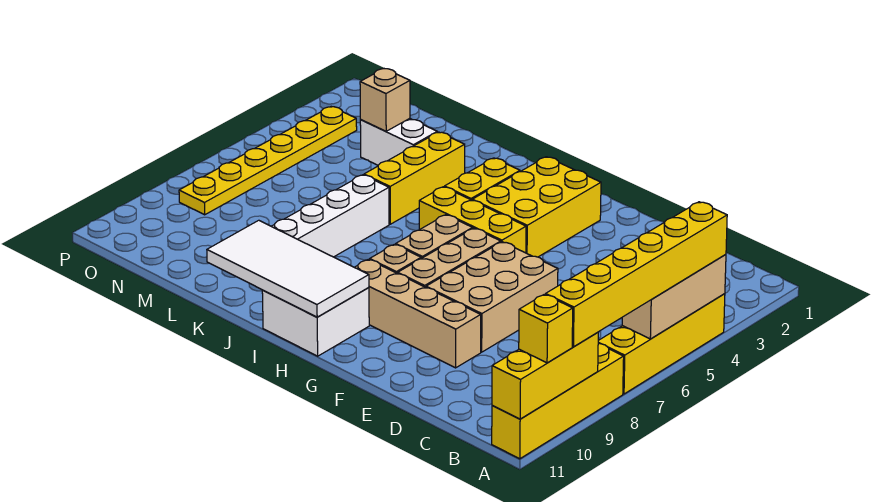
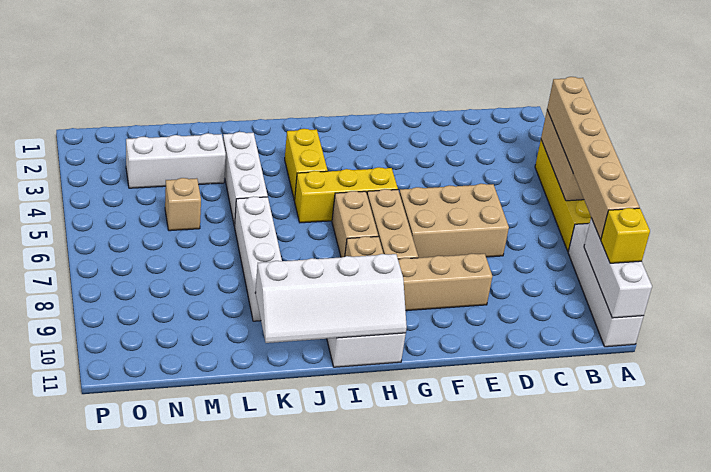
yellow brick A4:A9 level 3 -> tan brick A4:A9 level 3
yellow brick A8:A11 level 1 -> white brick A8:A11 level 1
yellow brick A9:A11 level 2 -> white brick A9:A11 level 2
tan brick E6:F8 level 1 -> tan brick D6:F7 level 1
yellow brick G2:H4 level 1 -> none
white tile H10:K11 level 2 -> white slope H10:K11 level 2 top 10
yellow brick K3:K5 level 1 -> white brick K3:K5 level 1
white brick L3:M3 level 1 -> white brick L3:N3 level 1
tan brick M3 level 2 -> tan brick M5 level 1
yellow plate O3:O8 level 1 -> none

